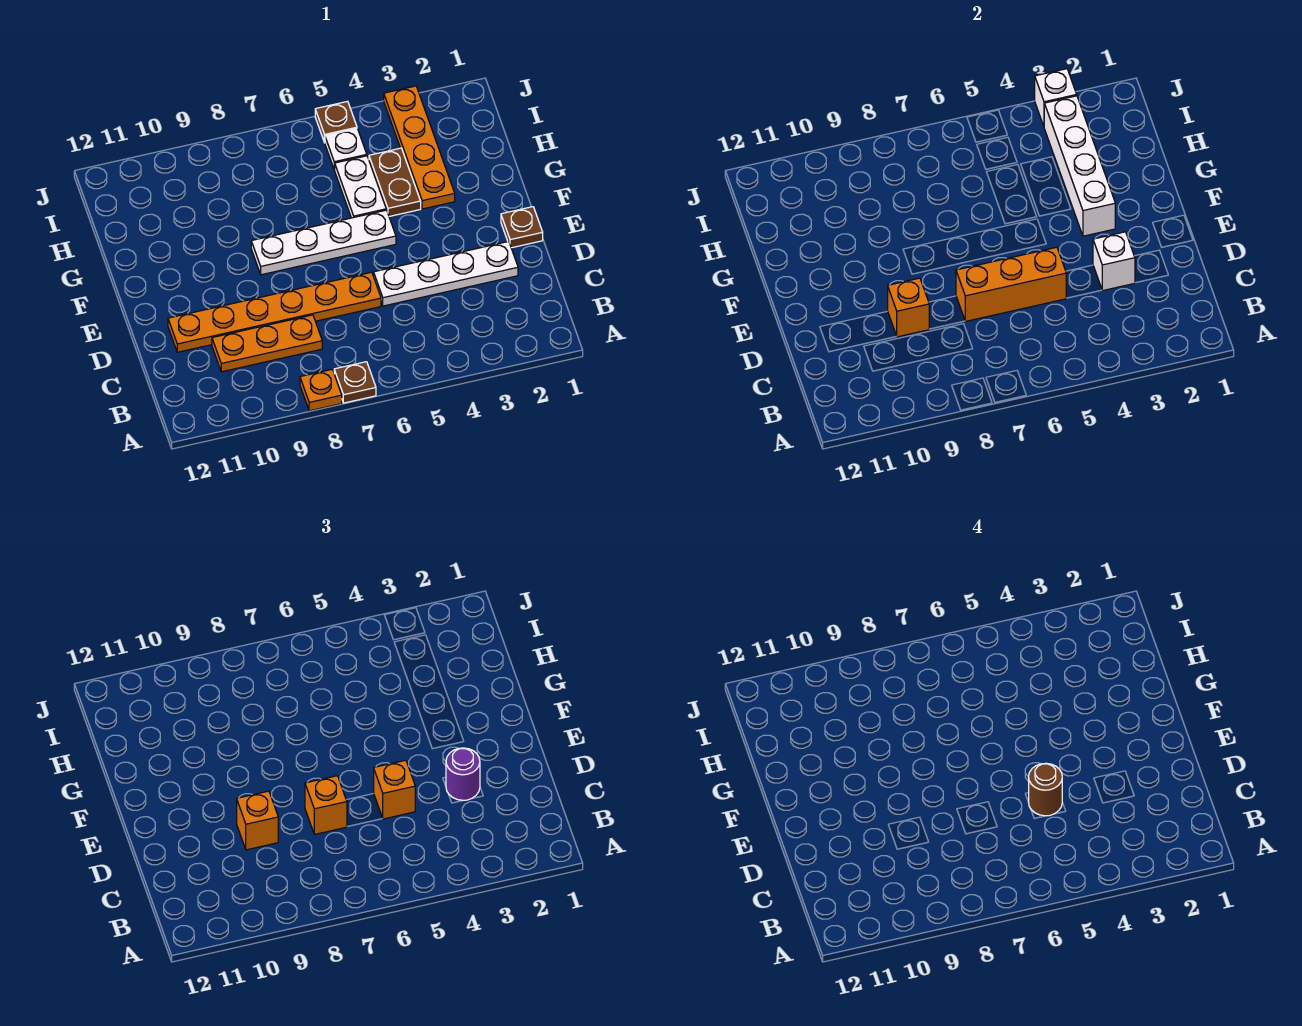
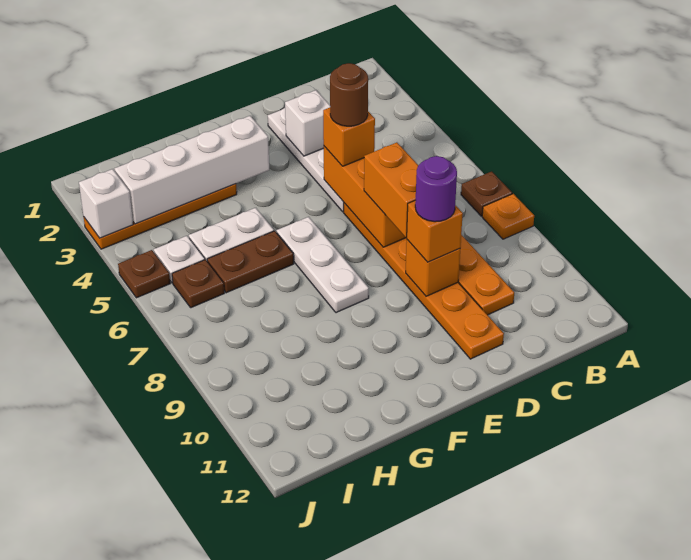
purple round brick D3 level 3 -> purple round brick D9 level 4
orange brick D7 level 3 -> orange brick D7:D8 level 3
brown plate E1 level 1 -> brown plate I6 level 1
white plate F5:F8 level 1 -> white plate F6:F8 level 1
brown plate G4:H4 level 1 -> brown plate G6:H6 level 1

